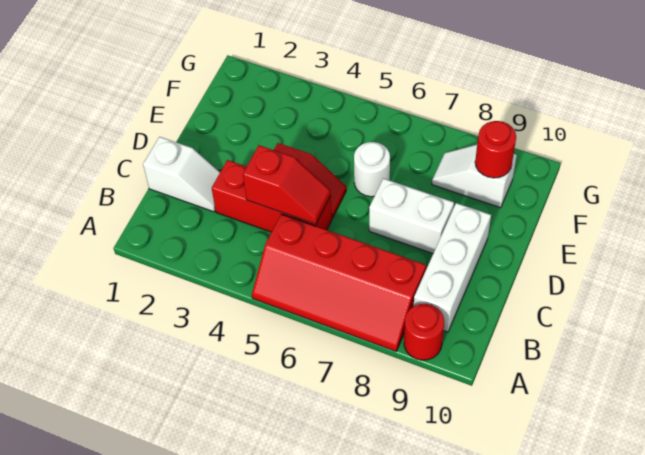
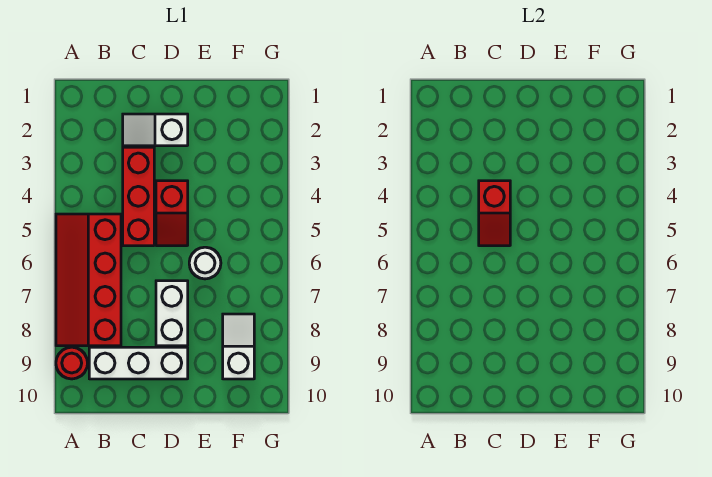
white slope C1:C2 level 1 top 1 -> white slope C2:D2 level 1 top D
red round brick F9 level 2 -> none

